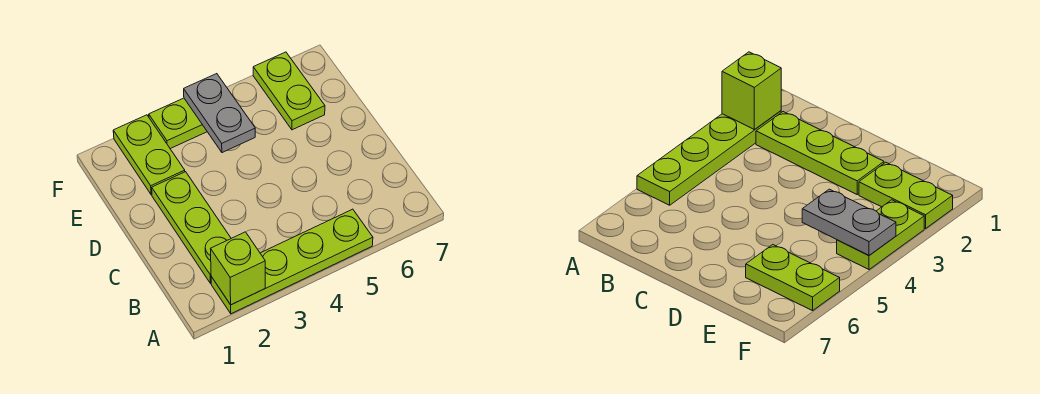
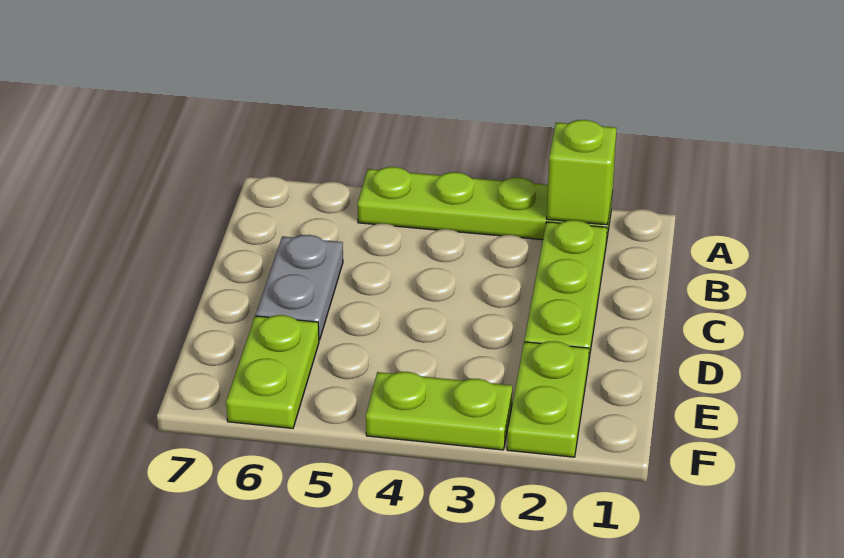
grey plate E4:F4 level 2 -> grey plate C6:D6 level 1

